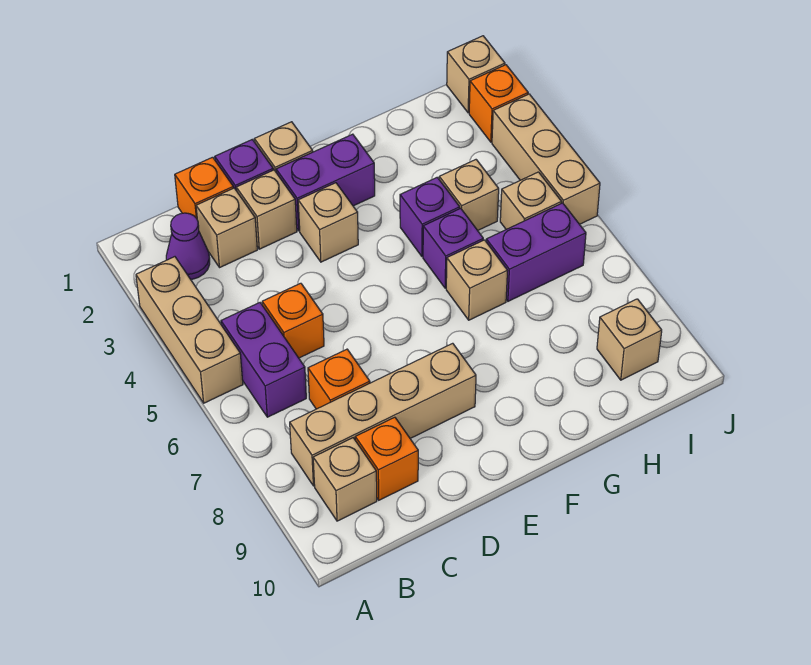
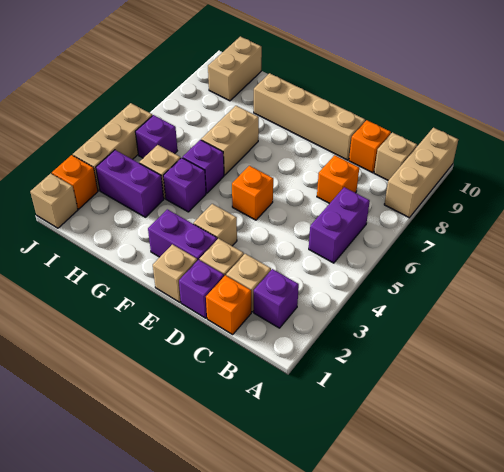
tan brick A3:A5 level 1 -> tan brick A8:A10 level 1
purple cone B2 level 1 -> purple brick B2 level 1
tan brick B8:E8 level 1 -> tan brick D9:G9 level 1
orange brick C5 level 1 -> orange brick E5 level 1
tan brick G6 level 1 -> tan brick G6:G7 level 1
purple brick H6:I6 level 1 -> purple brick H3:I3 level 1
tan brick I5 level 1 -> purple brick I5 level 1
tan brick I9 level 1 -> tan brick I9:I10 level 1

